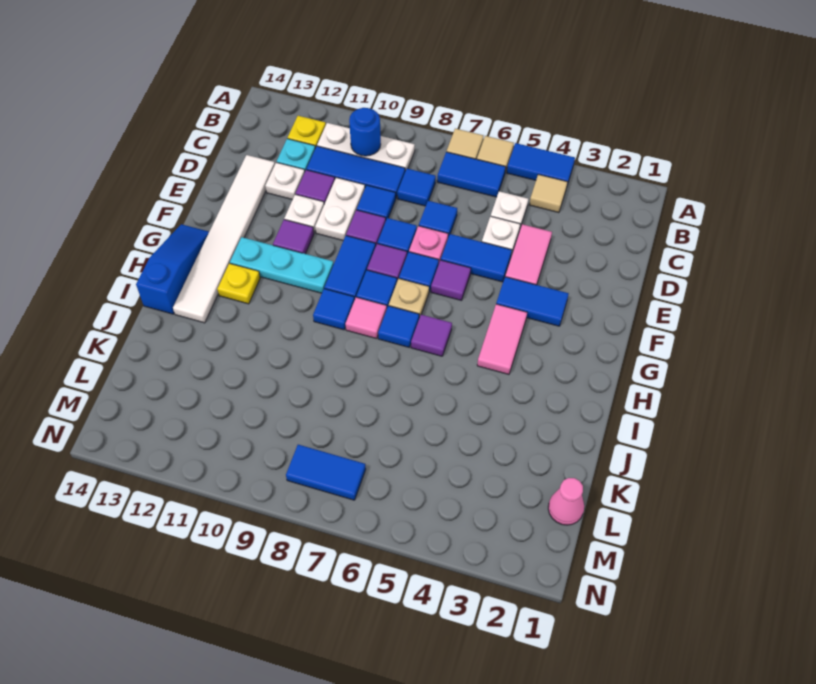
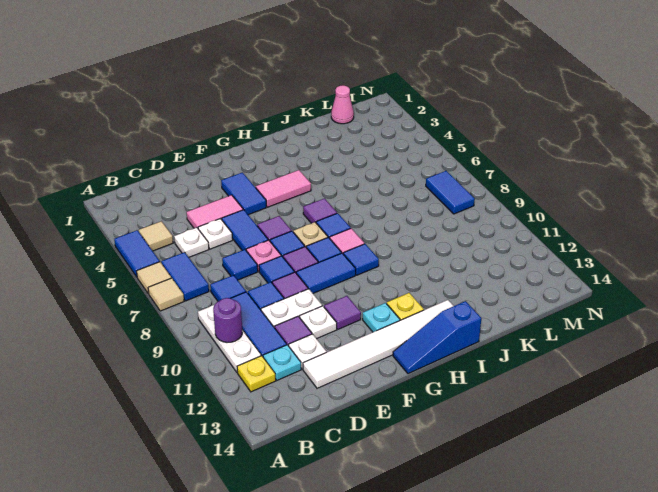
blue round brick B10 level 2 -> purple round brick B10 level 2
cyan plate G10:G12 level 1 -> cyan plate G12 level 1

